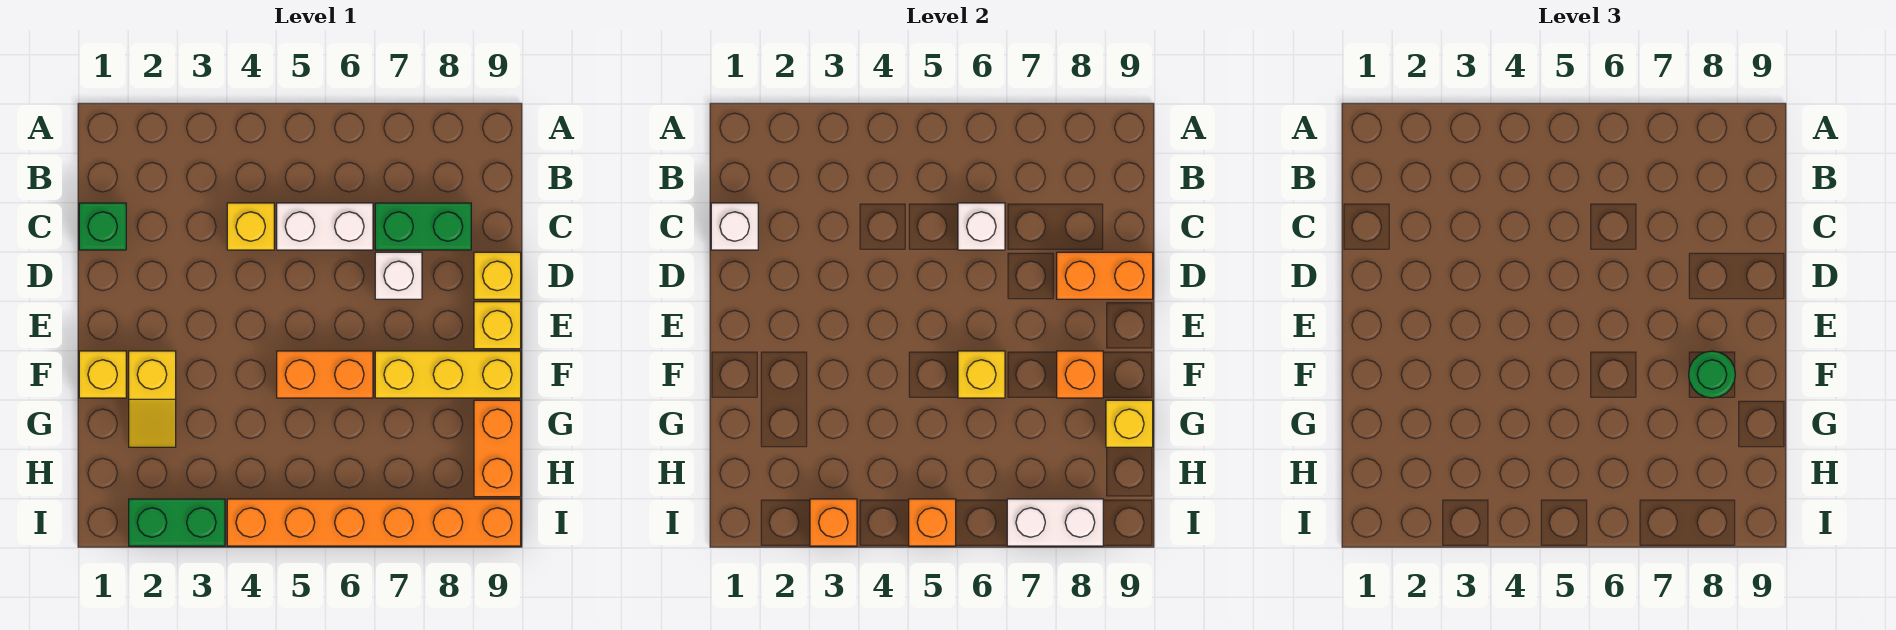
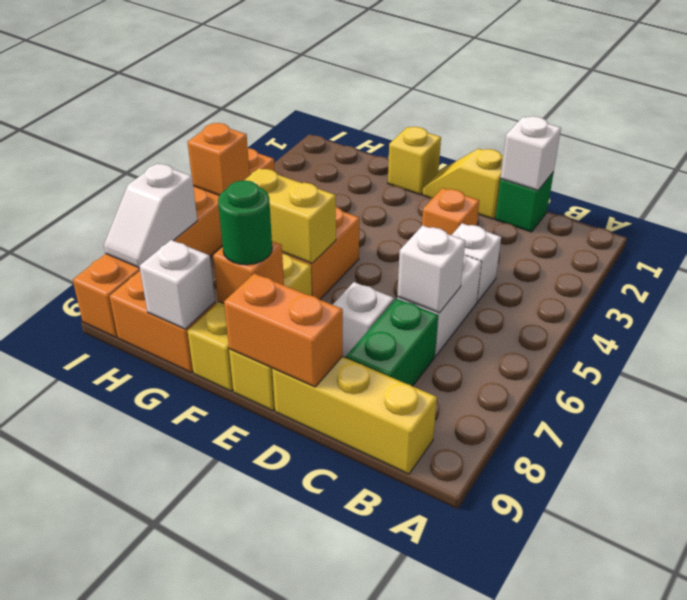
yellow brick C4 level 1 -> white brick C4 level 1
orange brick D8:D9 level 2 -> orange brick D9:E9 level 2
yellow brick D9 level 1 -> yellow brick B9:D9 level 1
yellow slope F2:G2 level 1 top F -> yellow slope D1:E1 level 1 top D
yellow brick F6 level 2 -> yellow brick F6:G6 level 2
yellow brick G9 level 2 -> white brick G9 level 2
green brick I2:I3 level 1 -> none
orange brick I3 level 2 -> orange brick D3 level 1
white brick I7:I8 level 2 -> white slope I7:I8 level 2 top 7

